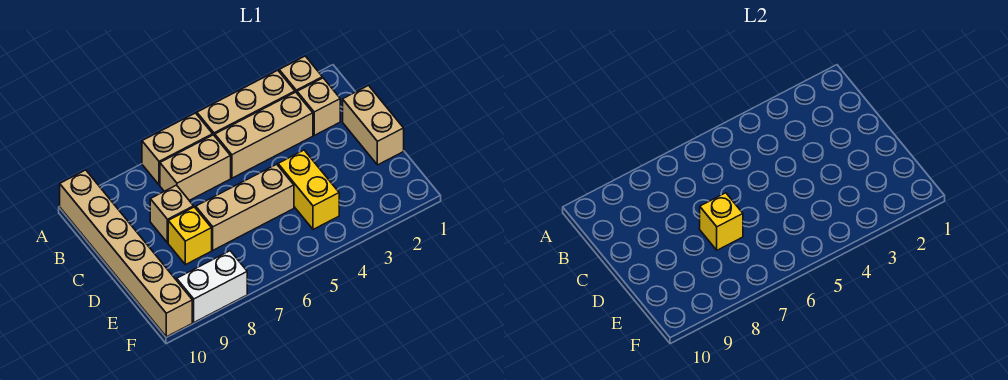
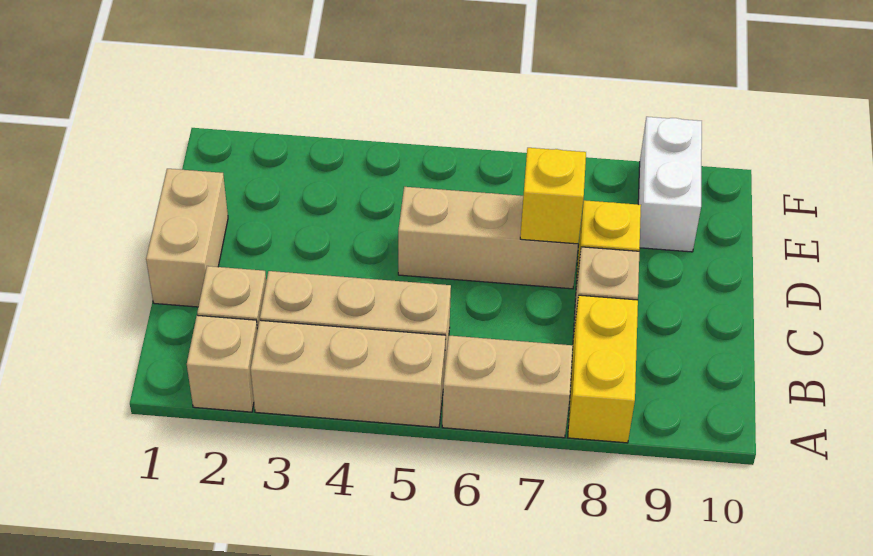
tan brick A10:F10 level 1 -> none
tan brick B6:B7 level 1 -> none
yellow brick D4:E4 level 1 -> yellow brick A8:B8 level 1
white brick F8:F9 level 1 -> white brick E9:F9 level 1

